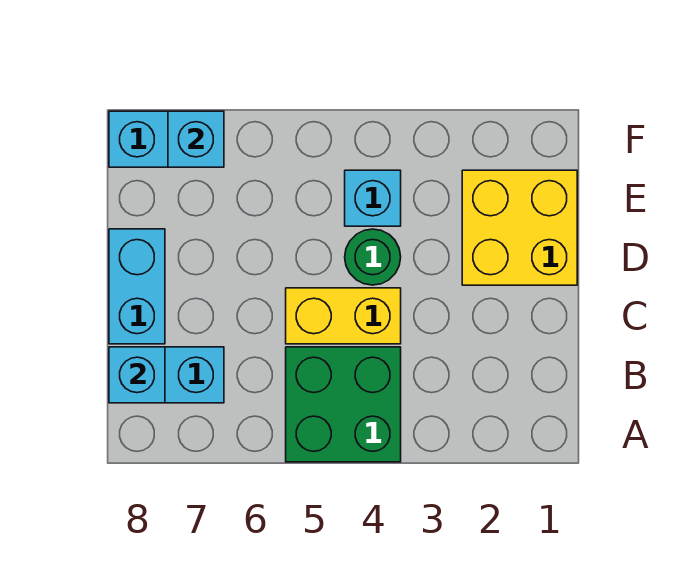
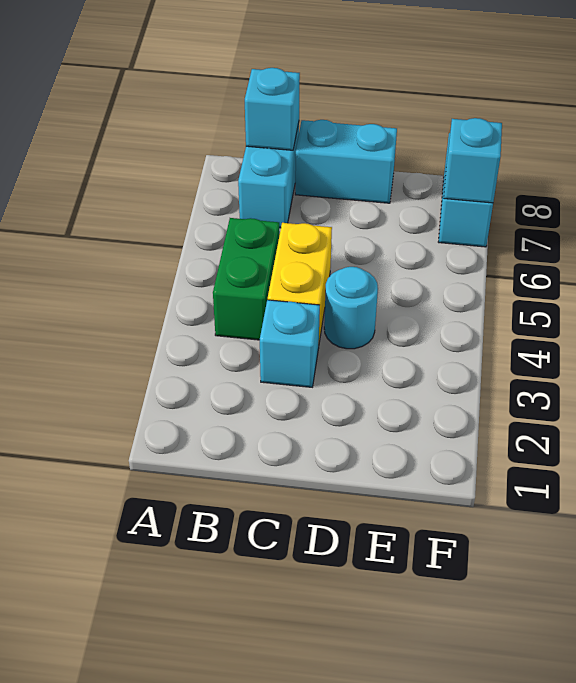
green brick A4:B5 level 1 -> green brick B4:B5 level 1
yellow brick D1:E2 level 1 -> none
green round brick D4 level 1 -> cyan round brick D4 level 1
cyan brick E4 level 1 -> cyan brick C3 level 1

